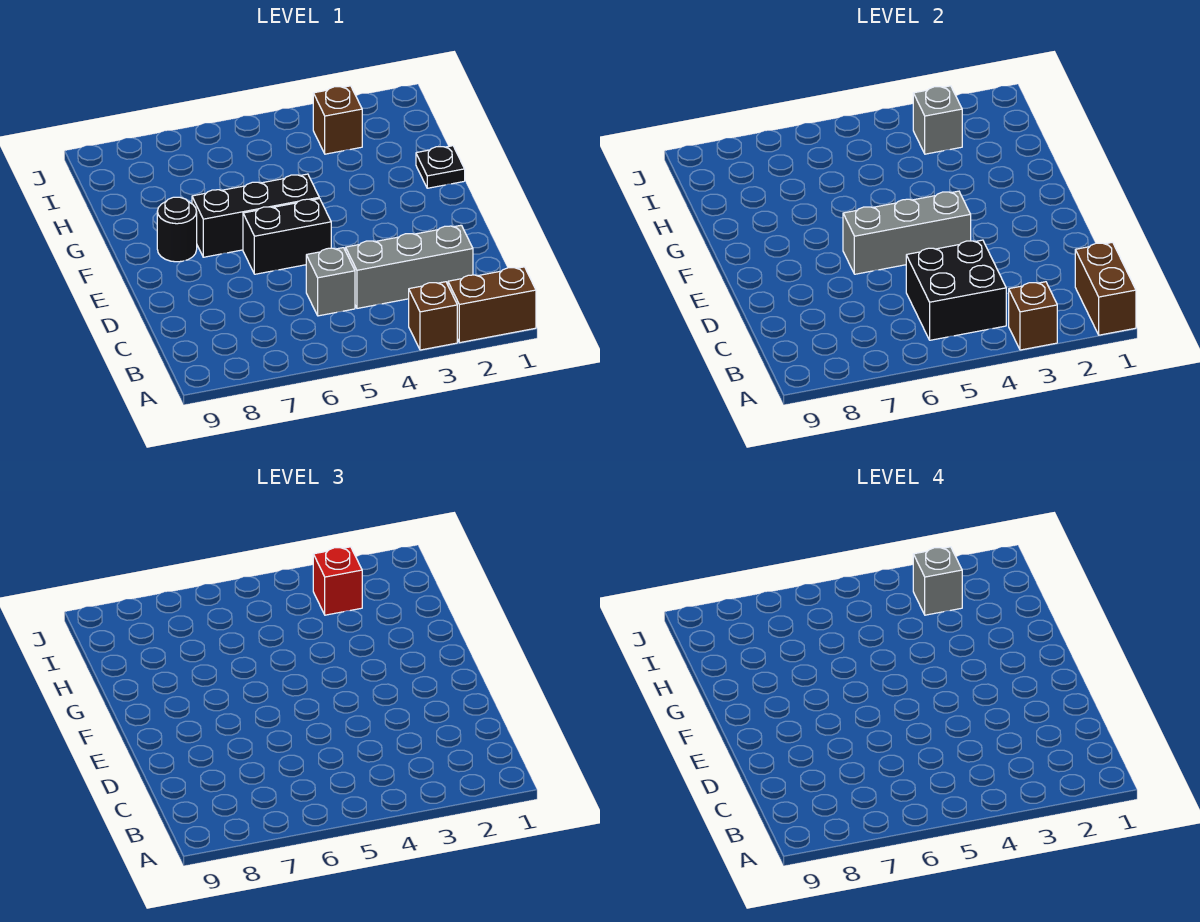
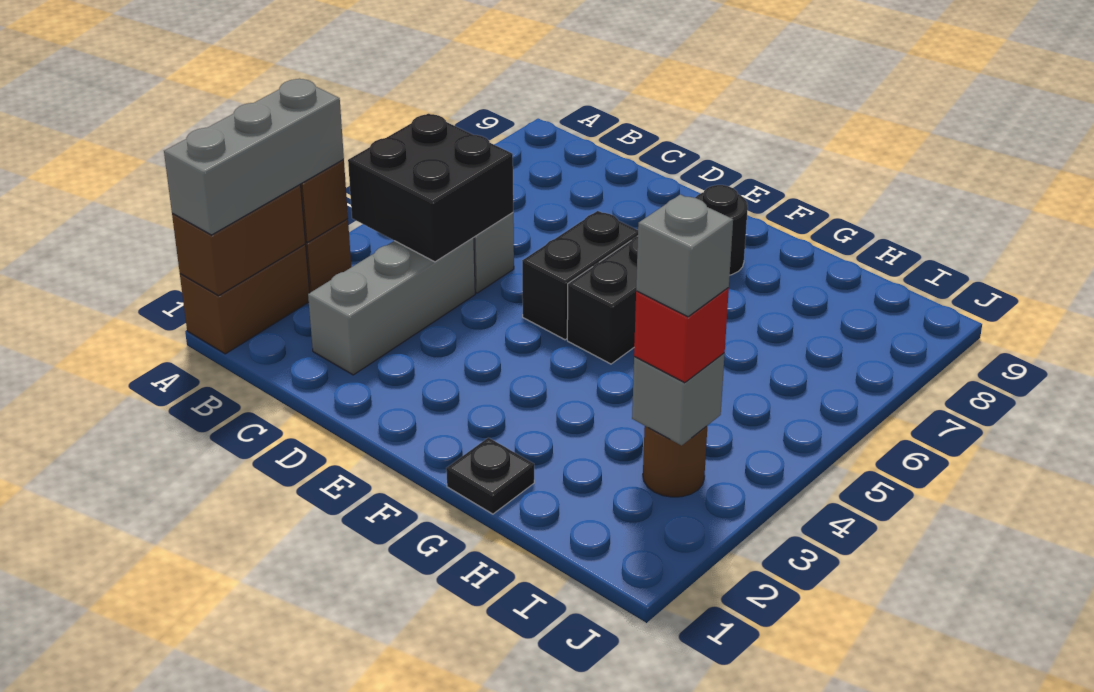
brown brick A1:B1 level 2 -> brown brick A1:A2 level 2
grey brick E4:E6 level 2 -> grey brick A1:A3 level 3
brown brick I3 level 1 -> brown round brick I3 level 1

